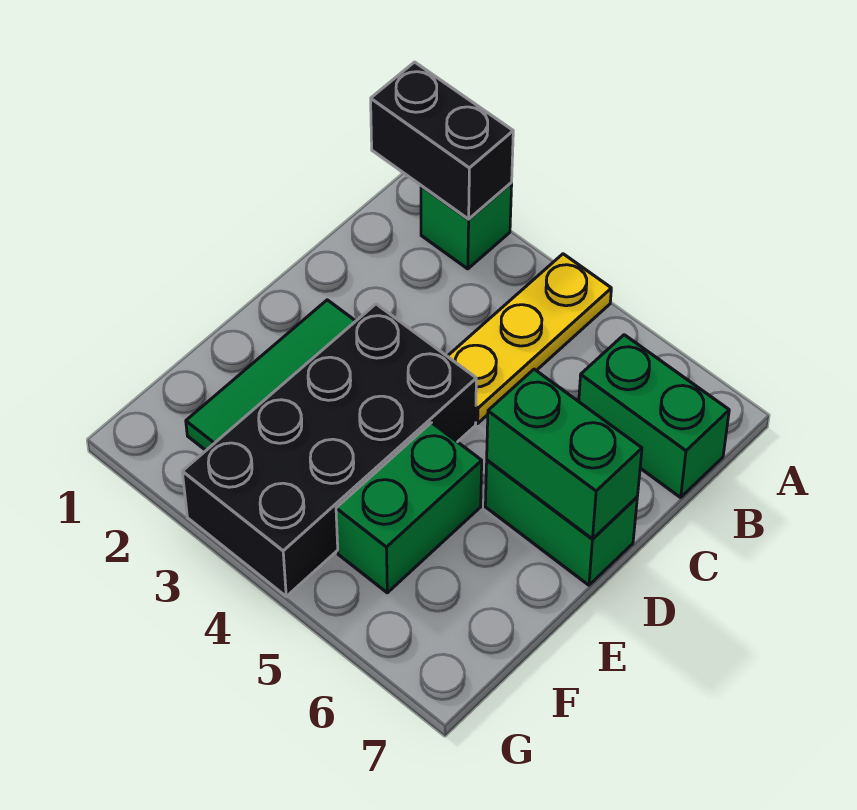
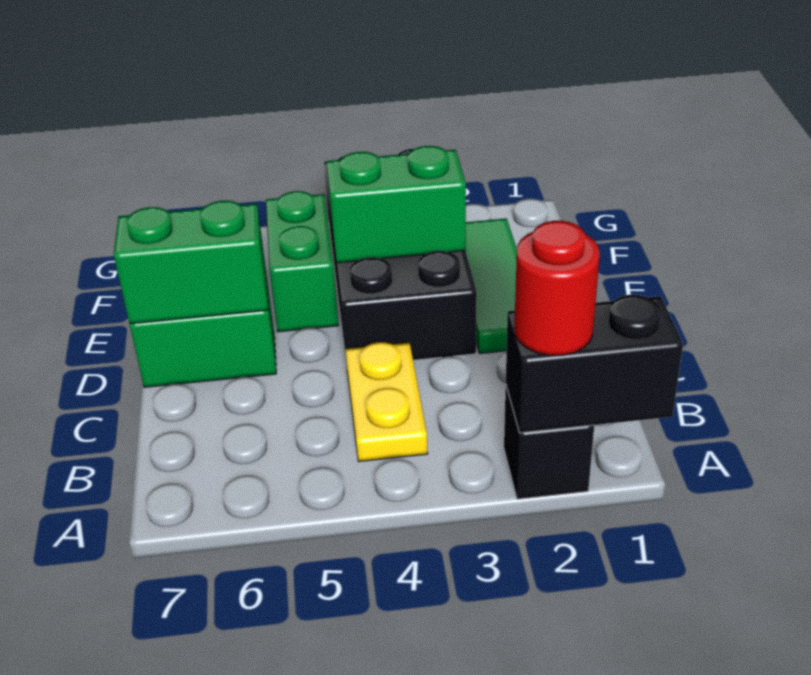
green brick A2 level 1 -> black brick A2 level 1
none -> red round brick A2 level 3
yellow plate A4:C4 level 1 -> yellow plate B4:C4 level 1
green brick B6:B7 level 1 -> green brick E3:E4 level 2

